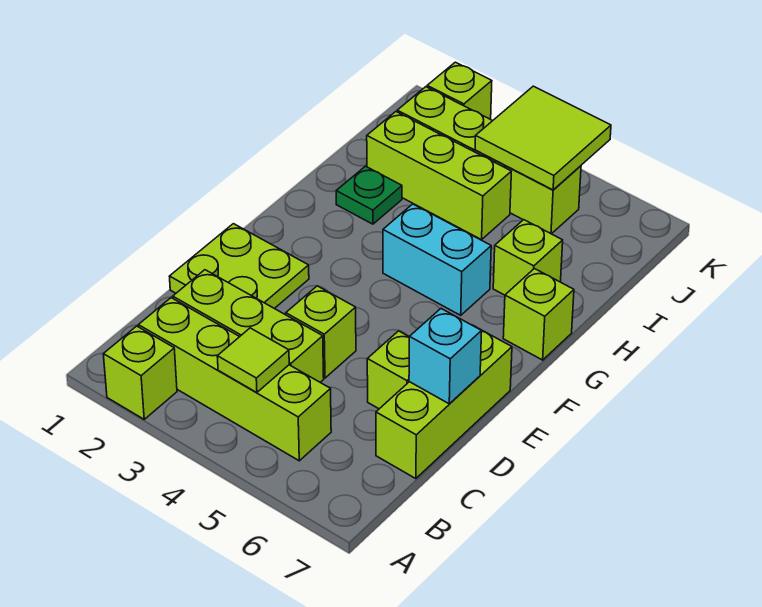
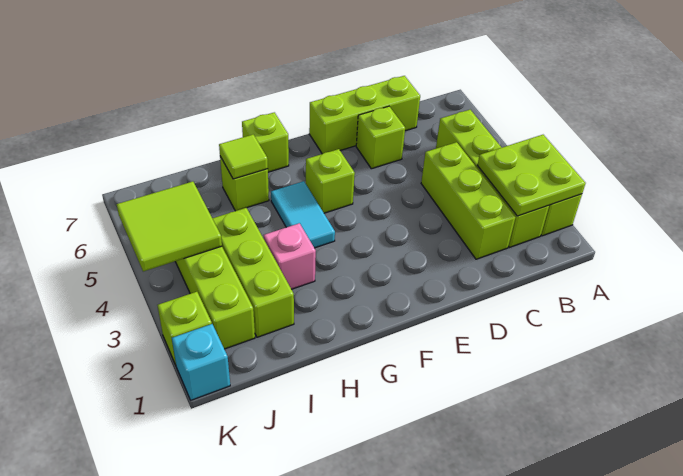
lime tile B4 level 2 -> lime tile H6 level 2
lime plate D1:E2 level 1 -> lime plate A2:B3 level 2
lime brick D4 level 1 -> lime brick F5 level 1
cyan brick D7 level 2 -> cyan brick K1 level 1
cyan brick G4:G5 level 1 -> cyan tile G4:G5 level 1
green plate H2 level 1 -> none
none -> pink brick H3 level 1

